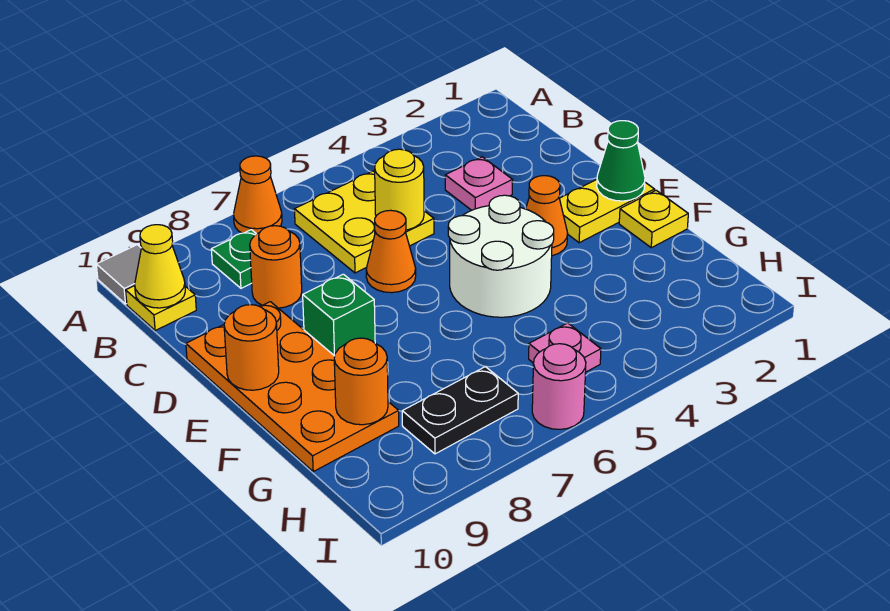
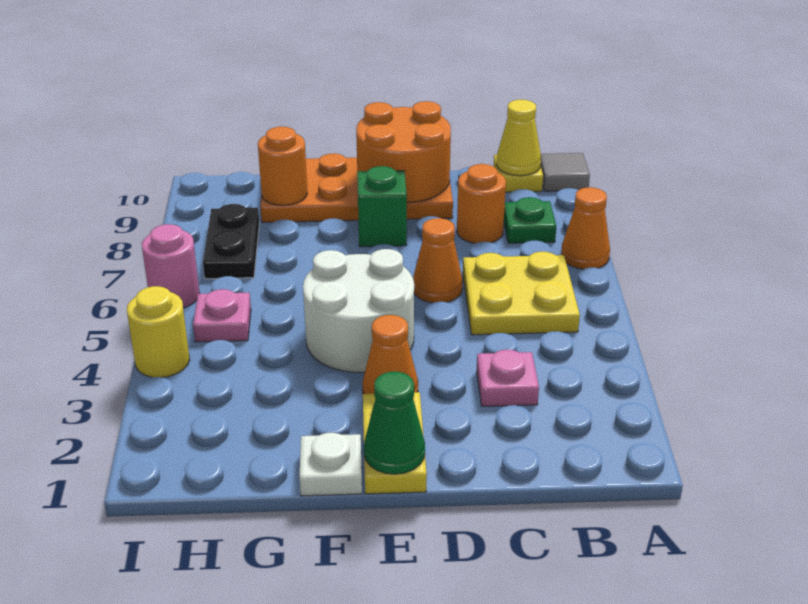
yellow round brick C5 level 2 -> yellow round brick I4 level 1
orange round brick E10 level 2 -> orange round brick D9:E10 level 2
yellow plate F1 level 1 -> white plate F1 level 1

